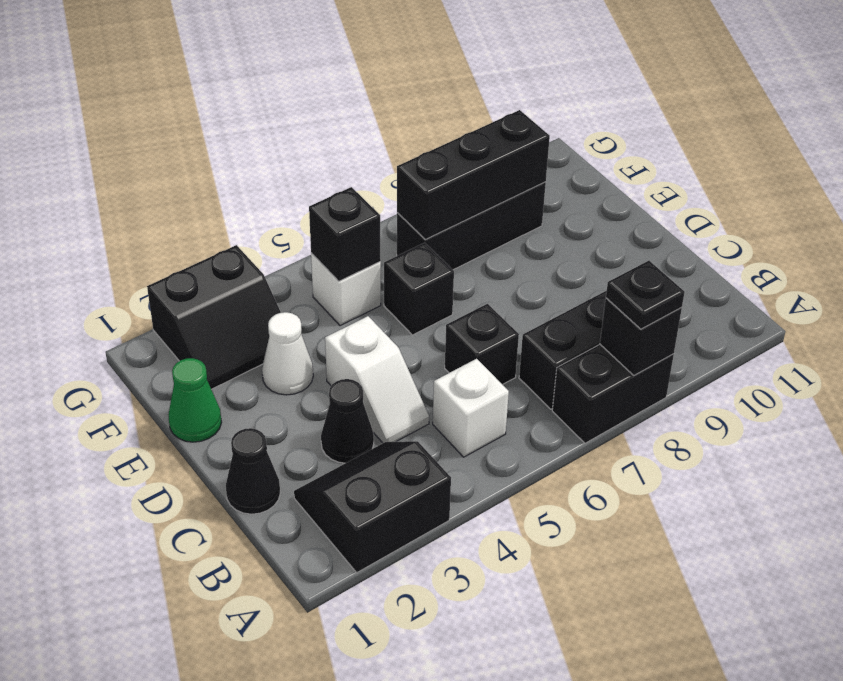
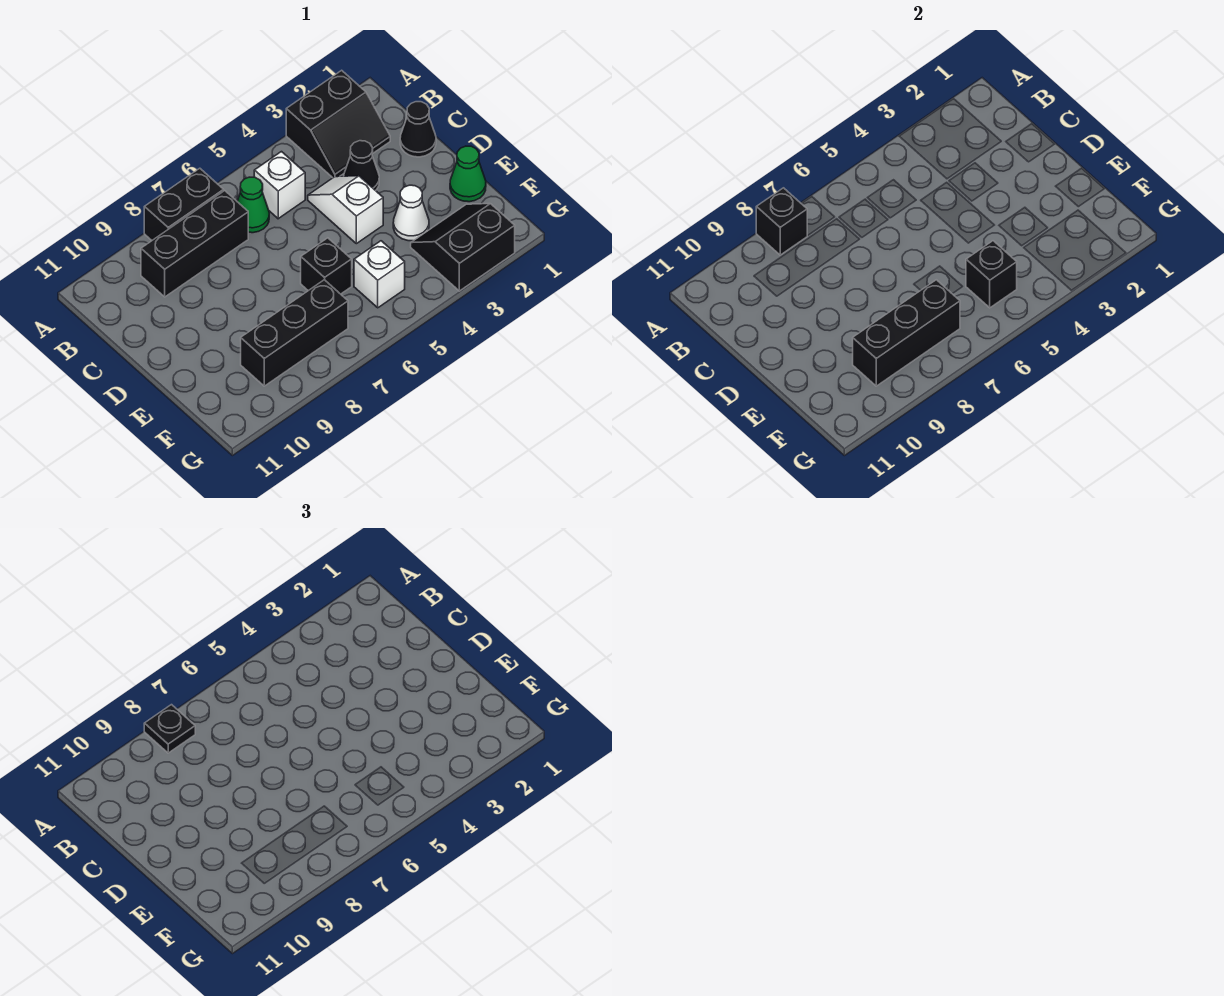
none -> green cone B6 level 1
black brick C6 level 1 -> none

